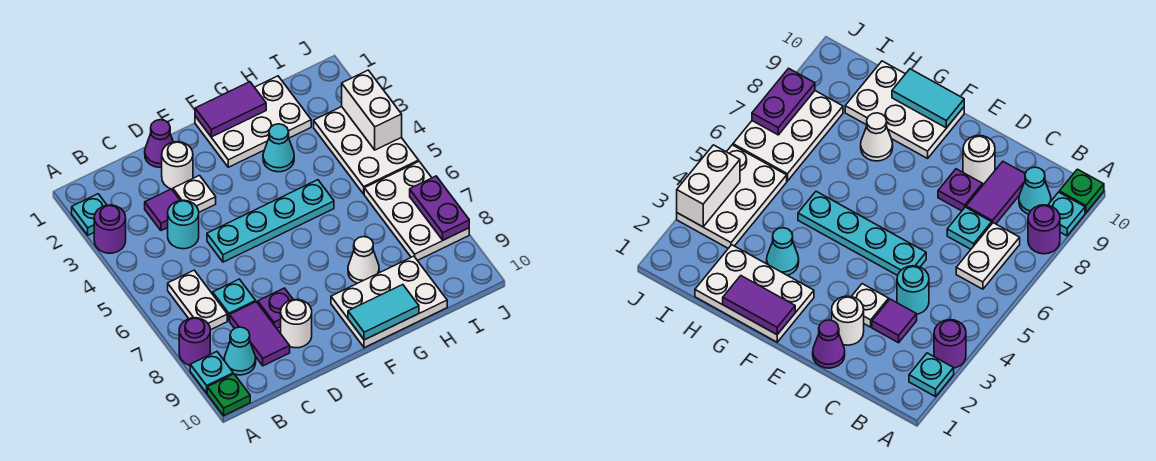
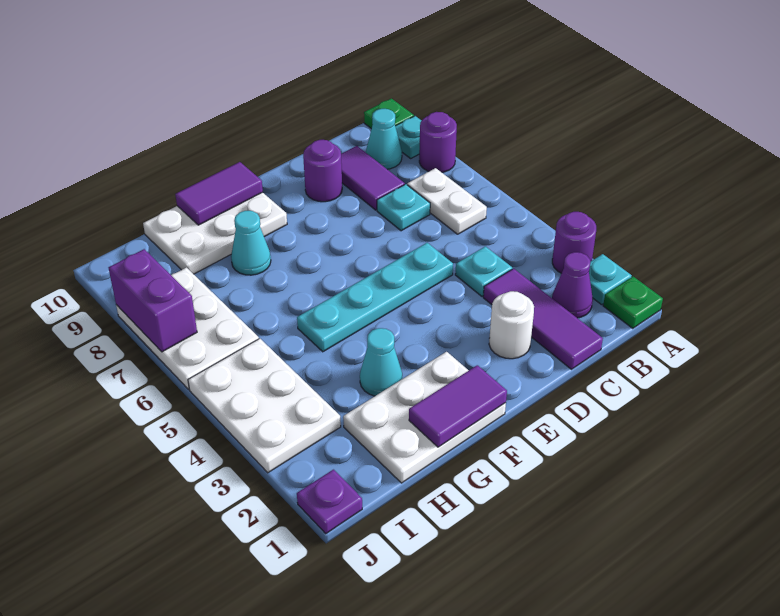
none -> green plate A1 level 1
purple tile C3 level 1 -> purple tile C1:C3 level 1
cyan round brick C4 level 1 -> cyan plate C4 level 1
purple cone D1 level 1 -> purple cone B2 level 1
white plate D3 level 1 -> none
purple plate D8 level 1 -> purple plate J1 level 1
white round brick D9 level 1 -> purple round brick D9 level 1
cyan tile F10:G10 level 2 -> purple tile F10:G10 level 2
white cone G8 level 1 -> cyan cone G8 level 1
white brick J3:J4 level 2 -> none
purple plate J7:J8 level 2 -> purple brick J7:J8 level 2

